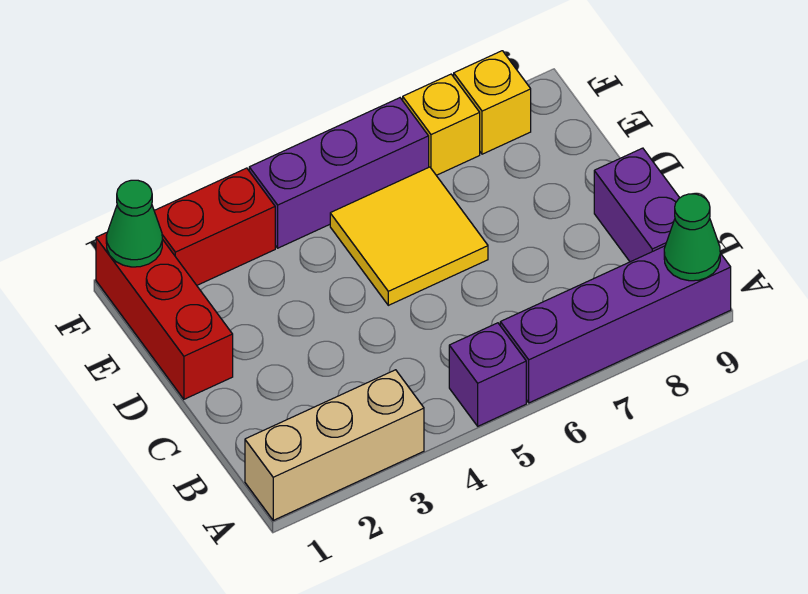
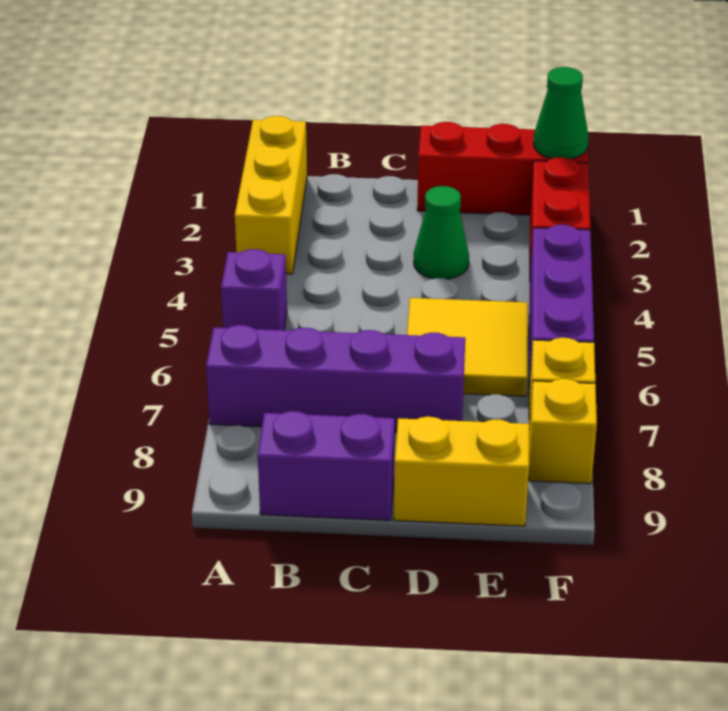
tan brick A1:A3 level 1 -> yellow brick A1:A3 level 1
purple brick A6:A9 level 1 -> purple brick A7:D7 level 1
green cone A9 level 2 -> green cone D3 level 1
none -> yellow brick D9:E9 level 1

